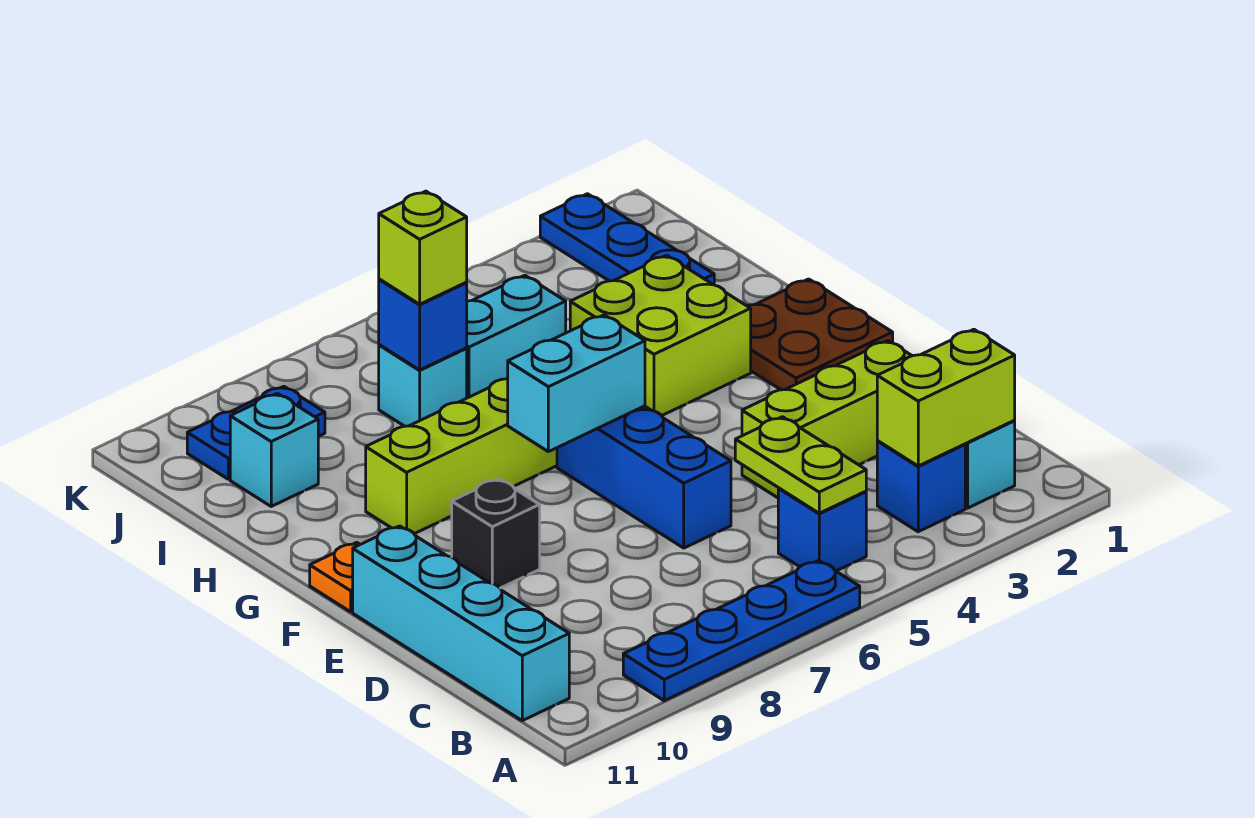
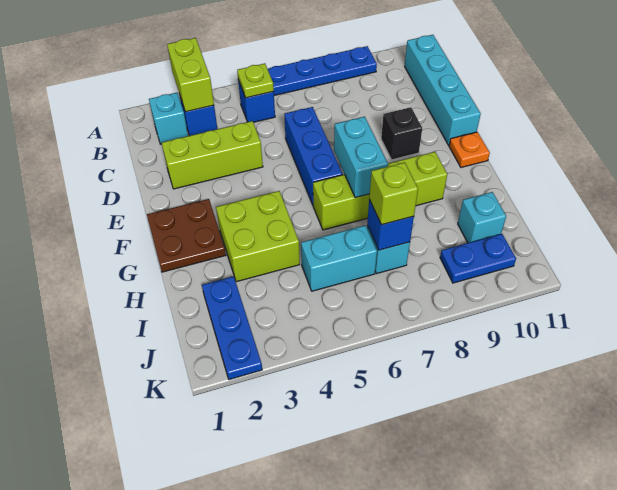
lime brick B2:B3 level 2 -> lime brick A3:B3 level 2
lime plate B5:C5 level 2 -> lime plate B5 level 2
cyan brick F6:F7 level 2 -> cyan brick F7:G7 level 2

